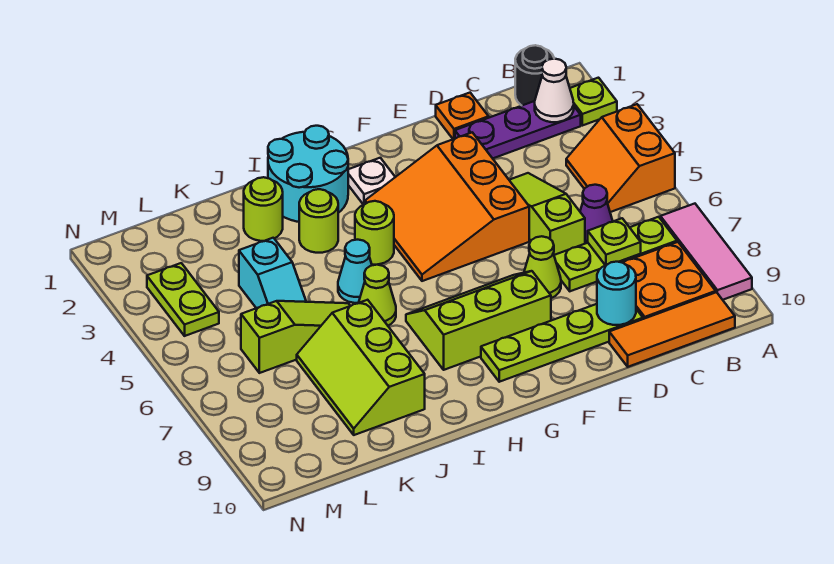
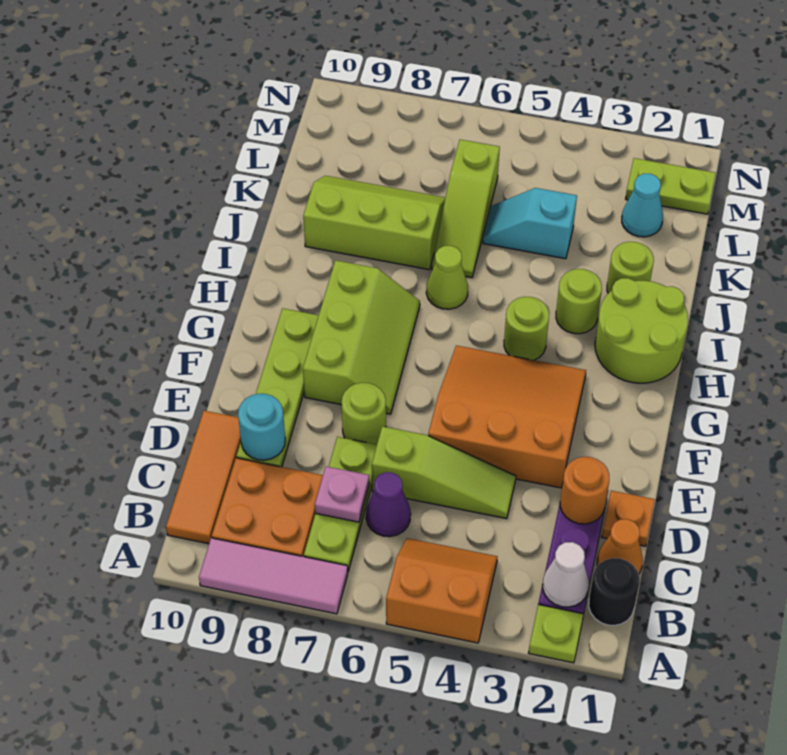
none -> orange cone C1 level 1
lime plate C7 level 2 -> pink plate C7 level 2
none -> orange round brick D2 level 2
lime cone E7 level 1 -> lime round brick E7 level 1
white plate G2 level 1 -> none
cyan round brick H1:I2 level 1 -> lime round brick H1:I2 level 1
cyan cone I5 level 1 -> cyan cone L2 level 1
lime plate M3:M4 level 1 -> lime plate M1:M2 level 1

